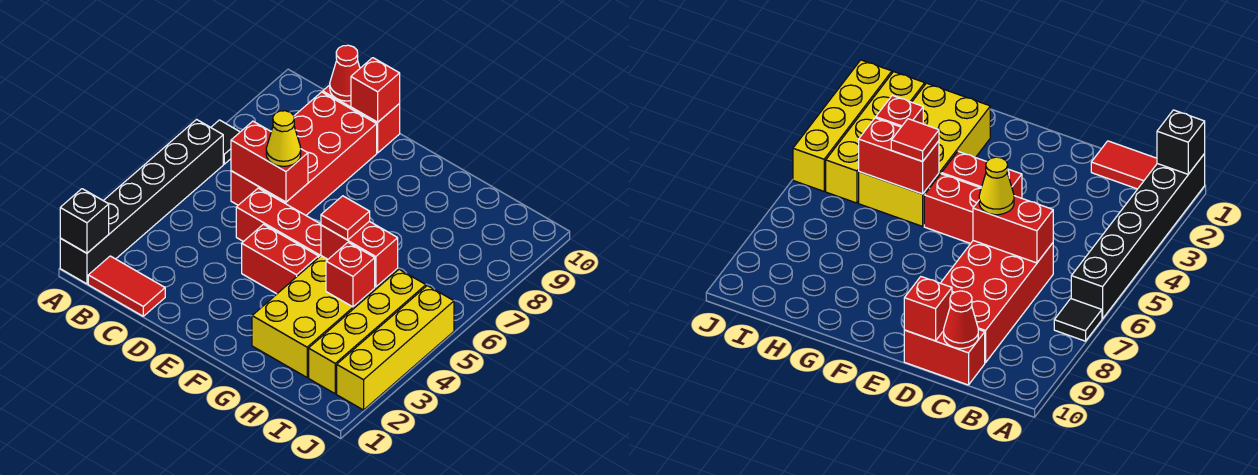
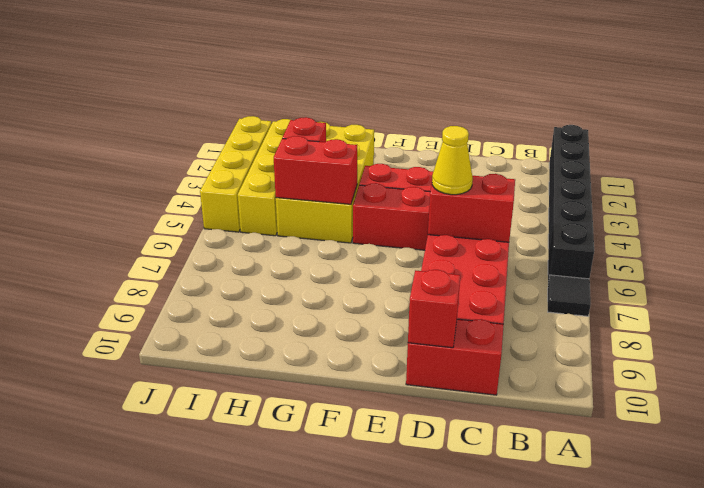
black brick A1 level 2 -> none
red tile B1:C1 level 1 -> none
red cone C10 level 2 -> none
red tile G5 level 3 -> none

